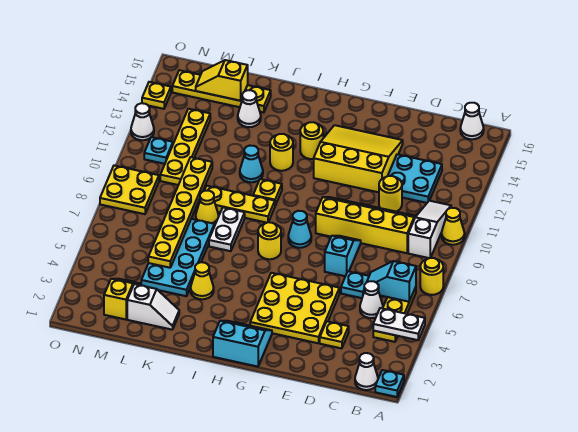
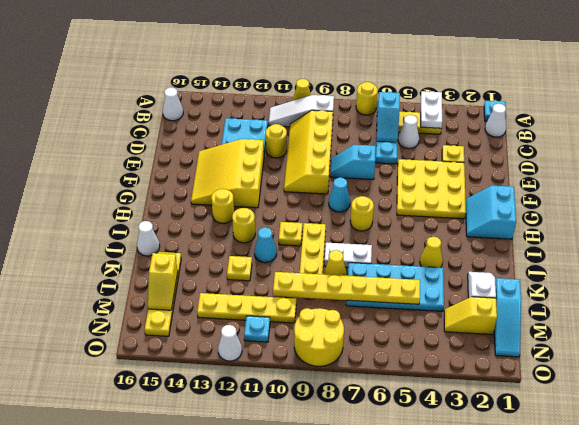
white cone K14 level 1 -> white cone J16 level 1
none -> cyan slope L1:N1 level 1 top L
yellow plate N8:O9 level 1 -> yellow round brick N8:O9 level 1
yellow plate O14 level 1 -> yellow plate K12 level 1

